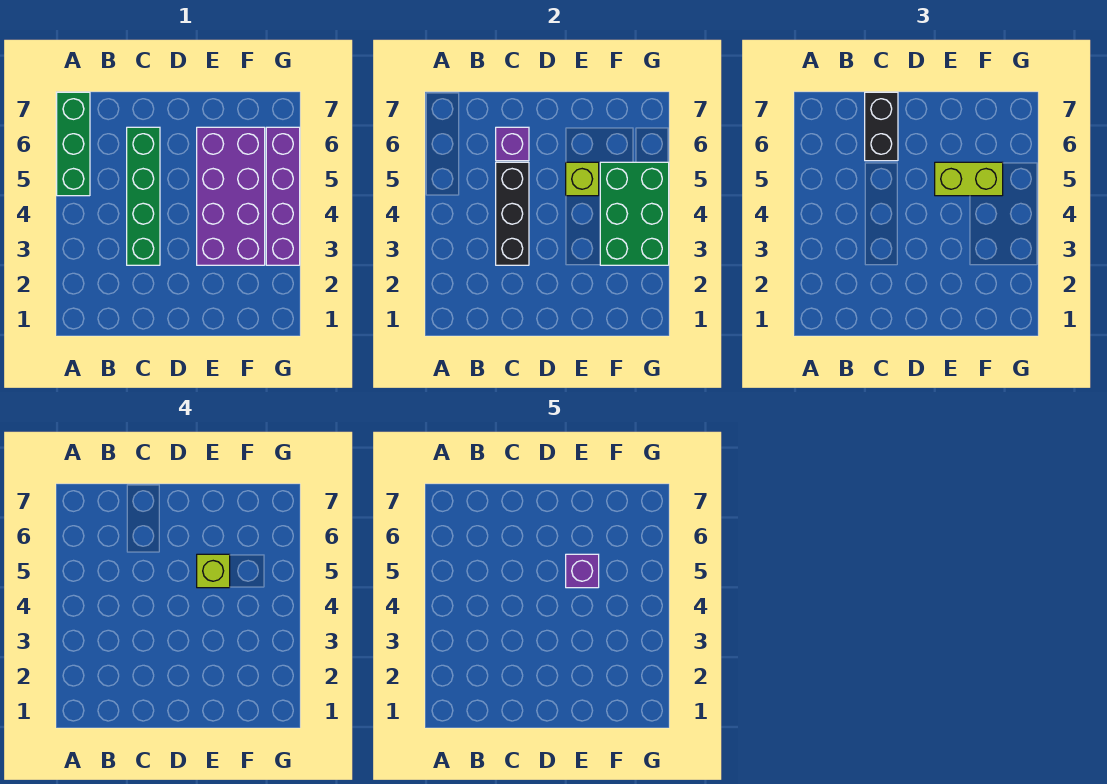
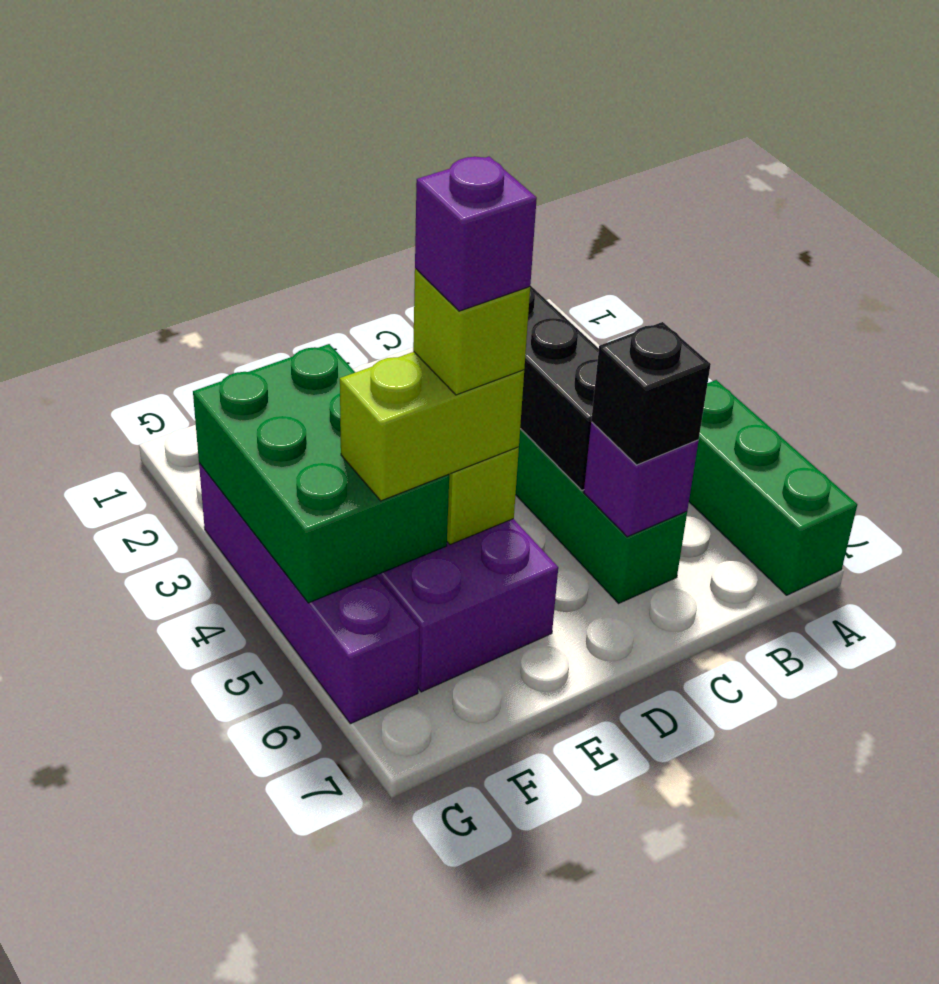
black brick C6:C7 level 3 -> black brick C6 level 3

